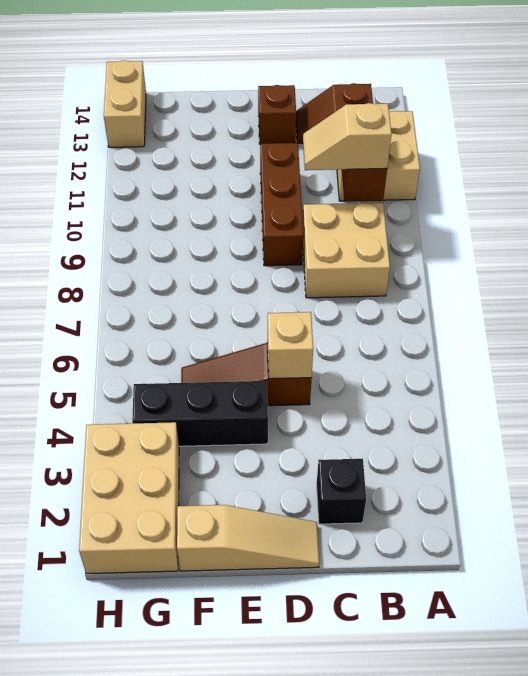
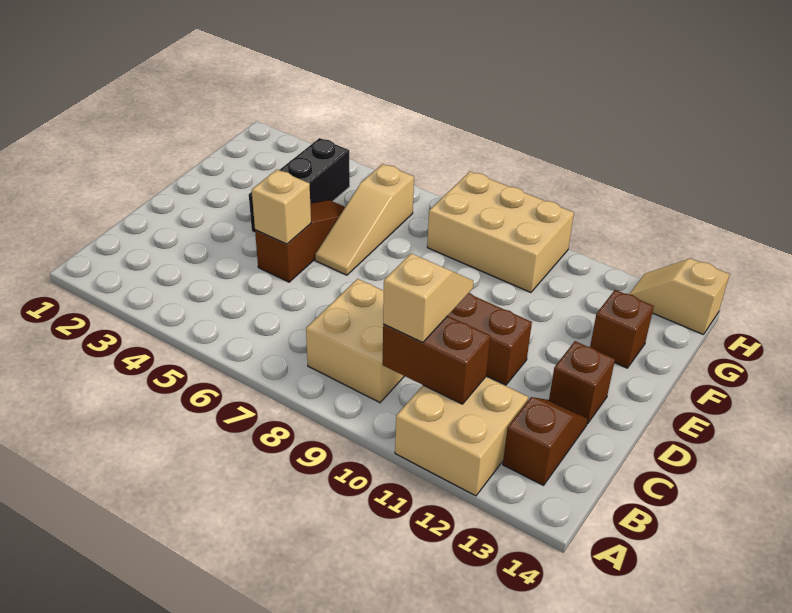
black brick C2 level 1 -> none
tan slope D1:F1 level 1 top F -> tan slope E6:G6 level 1 top G
none -> brown brick F13 level 1
tan brick G1:H3 level 1 -> tan brick G8:H10 level 1
tan brick H13:H14 level 1 -> tan slope H13:H14 level 1 top 14

